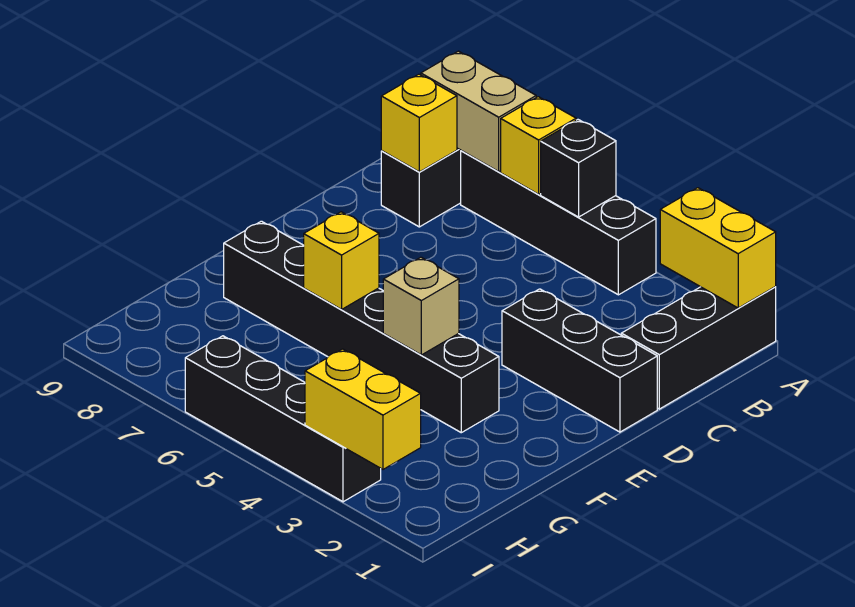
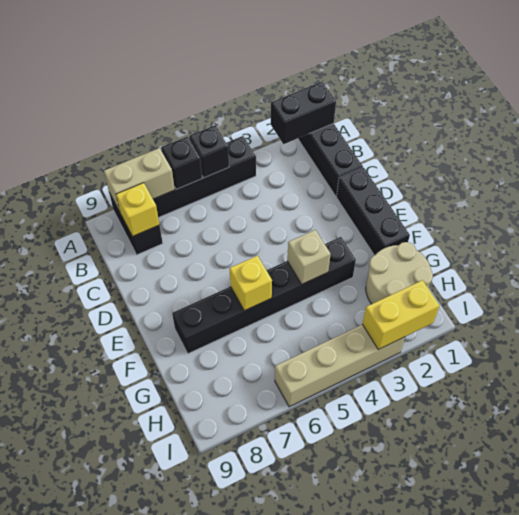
yellow brick A1:A2 level 2 -> black brick A1:A2 level 2
yellow brick A6 level 2 -> black brick A6 level 2
black brick D1:D3 level 1 -> black brick D1:F1 level 1
none -> tan round brick G1:H2 level 1
black brick I3:I6 level 1 -> tan brick I3:I6 level 1

